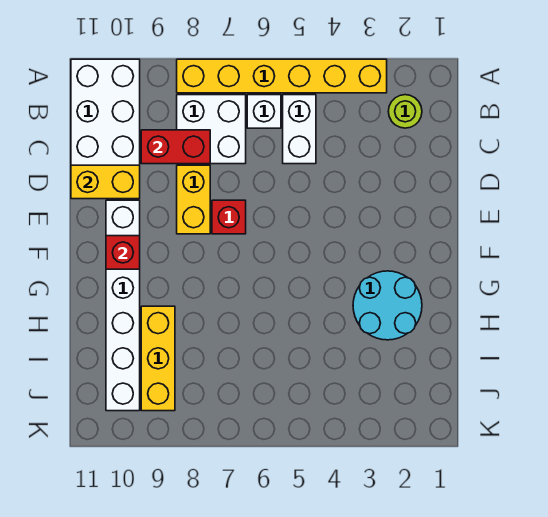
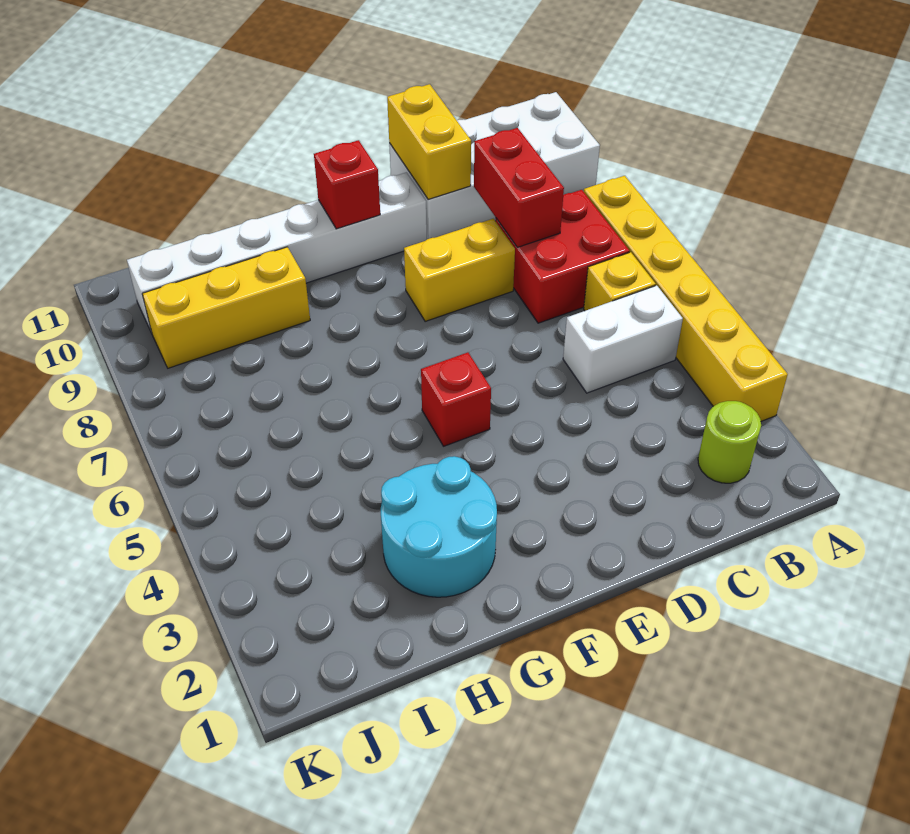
white brick B6 level 1 -> yellow brick B6 level 1
white brick B7:C8 level 1 -> red brick B7:C8 level 1
red brick E7 level 1 -> red brick F5 level 1

